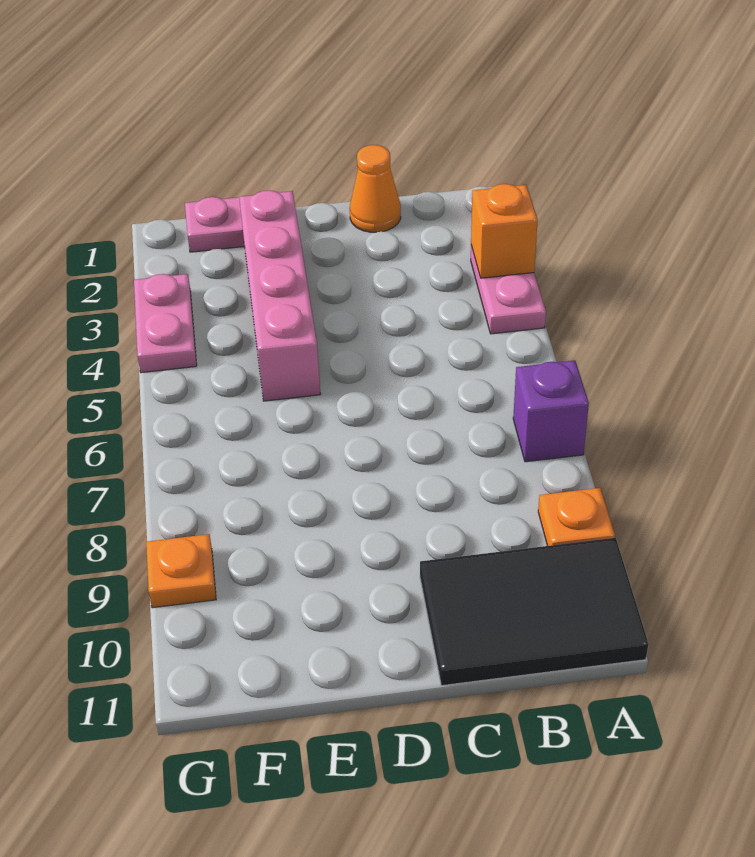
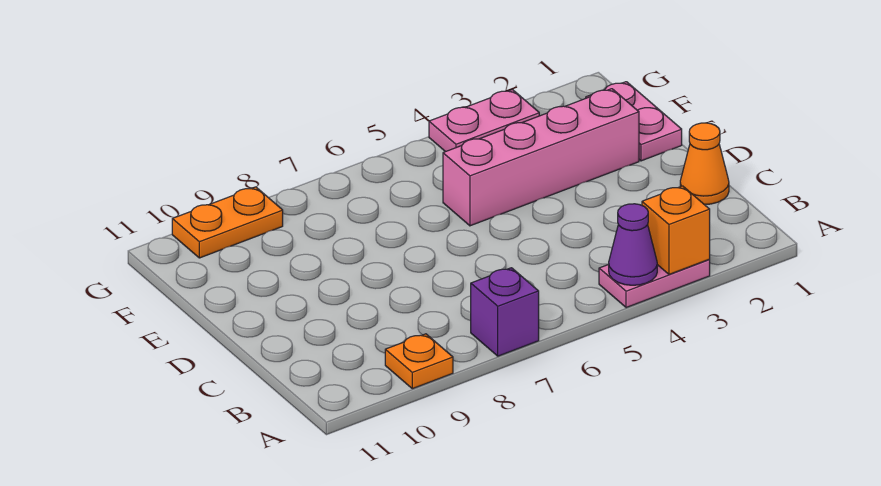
none -> purple cone A4 level 2
black tile A10:C11 level 1 -> none
orange plate G9 level 1 -> orange plate G9:G10 level 1

